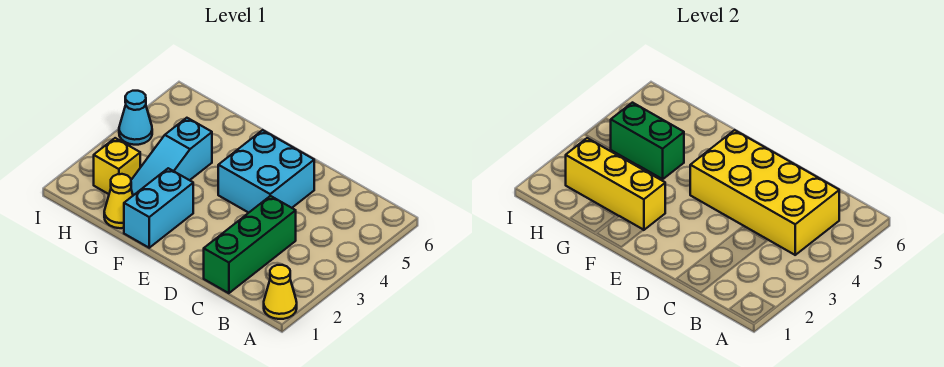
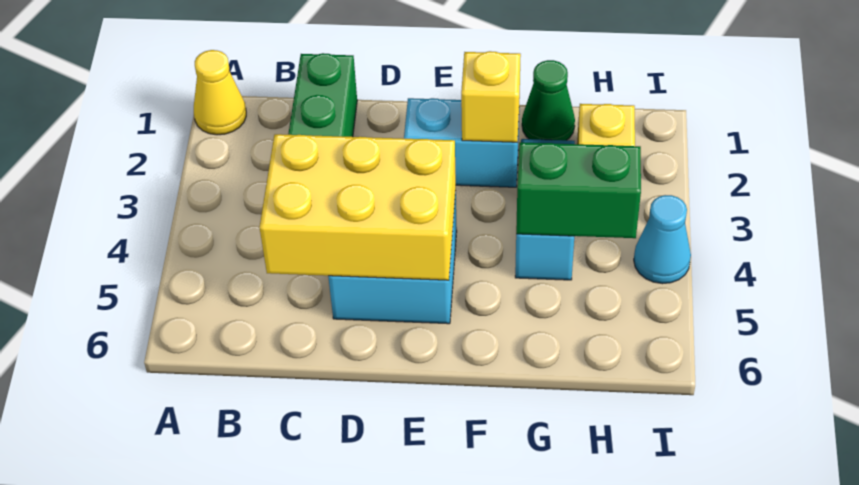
yellow brick B4:E5 level 2 -> yellow brick C4:E5 level 2
cyan brick F1:F2 level 1 -> cyan brick E2:F2 level 1
yellow brick F2:H2 level 2 -> yellow brick F2 level 2
yellow cone G1 level 1 -> green cone G1 level 1

